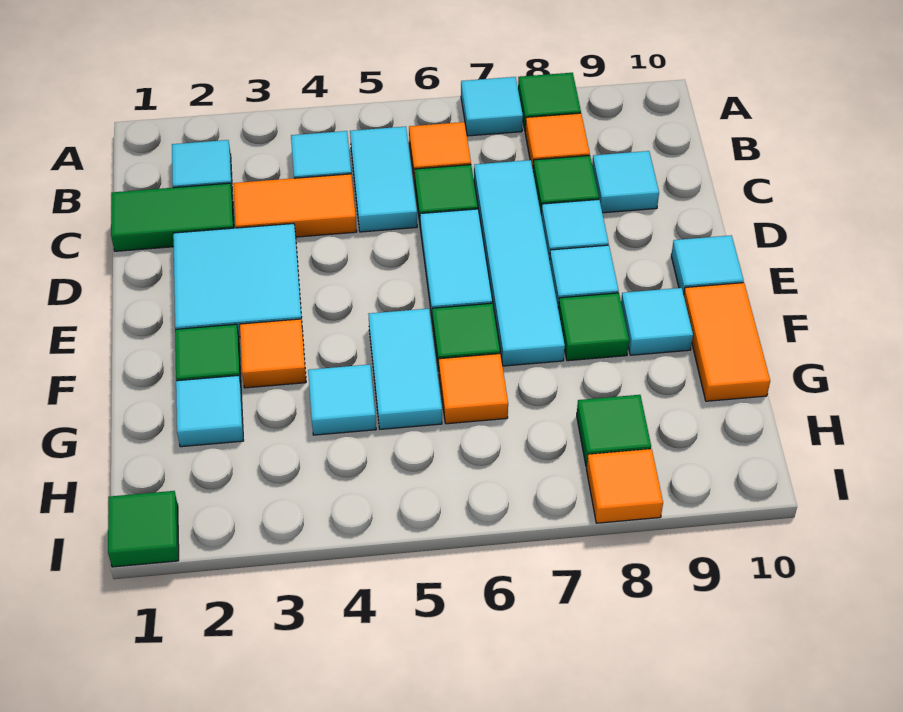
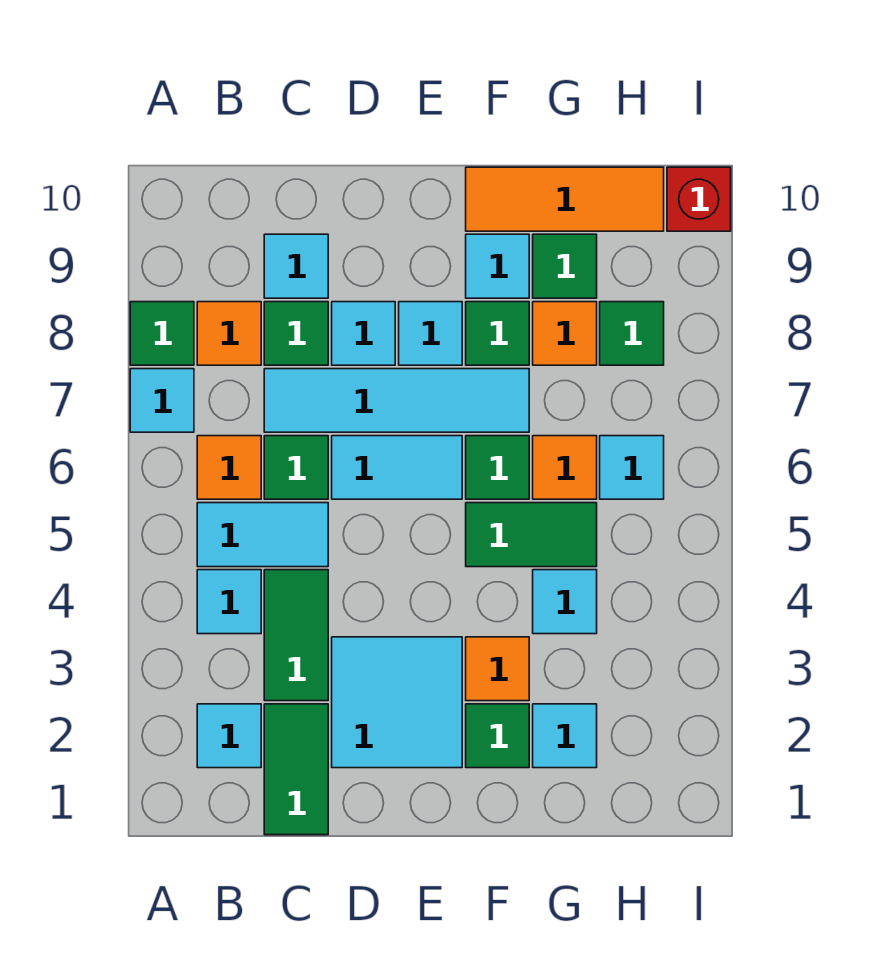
orange tile C3:C4 level 1 -> green tile C3:C4 level 1
cyan tile E10 level 1 -> cyan tile H6 level 1
cyan tile F5:G5 level 1 -> green tile F5:G5 level 1
orange tile F10:G10 level 1 -> orange tile F10:H10 level 1
green tile I1 level 1 -> green tile G9 level 1
orange tile I8 level 1 -> orange tile G8 level 1
none -> red brick I10 level 1

